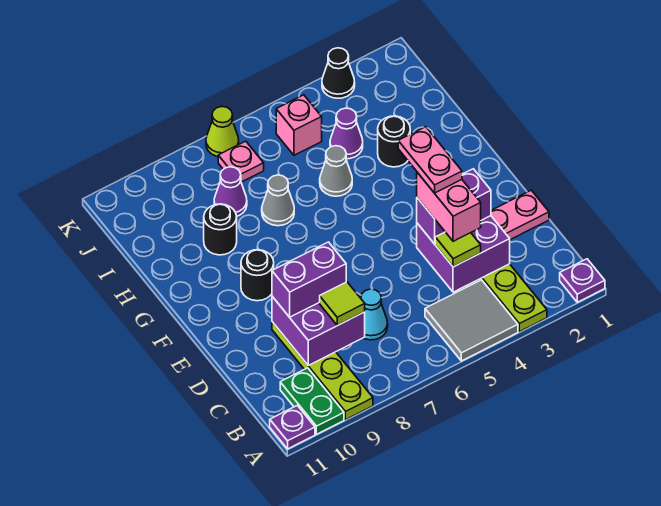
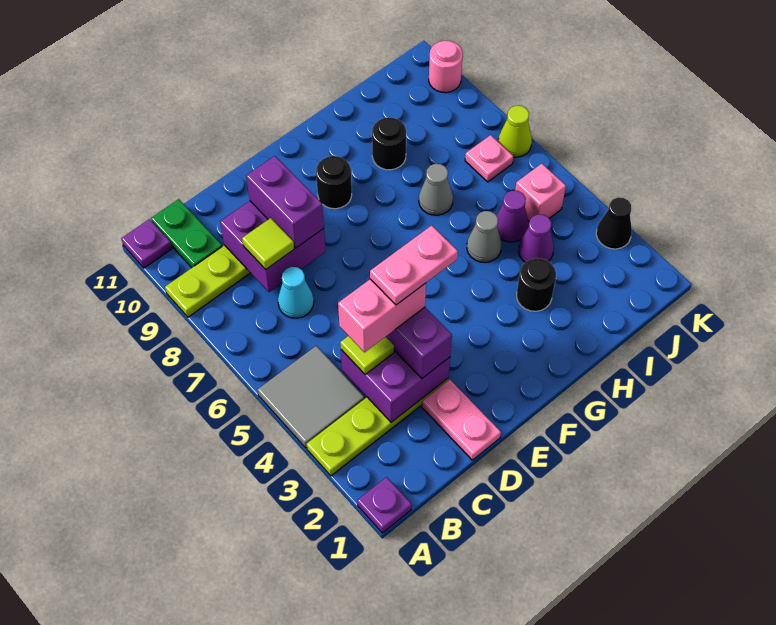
green plate A10:B10 level 1 -> green plate B10:B11 level 1
purple cone I8 level 1 -> purple cone I5 level 1
none -> pink round brick K10 level 1

